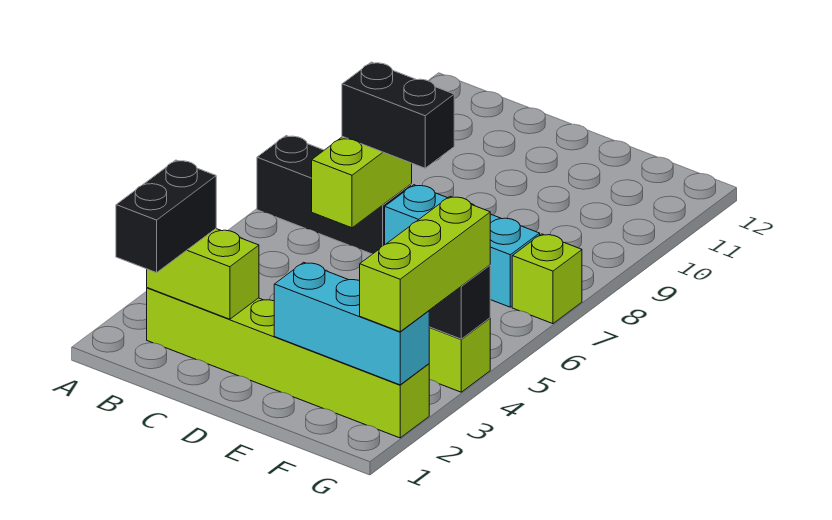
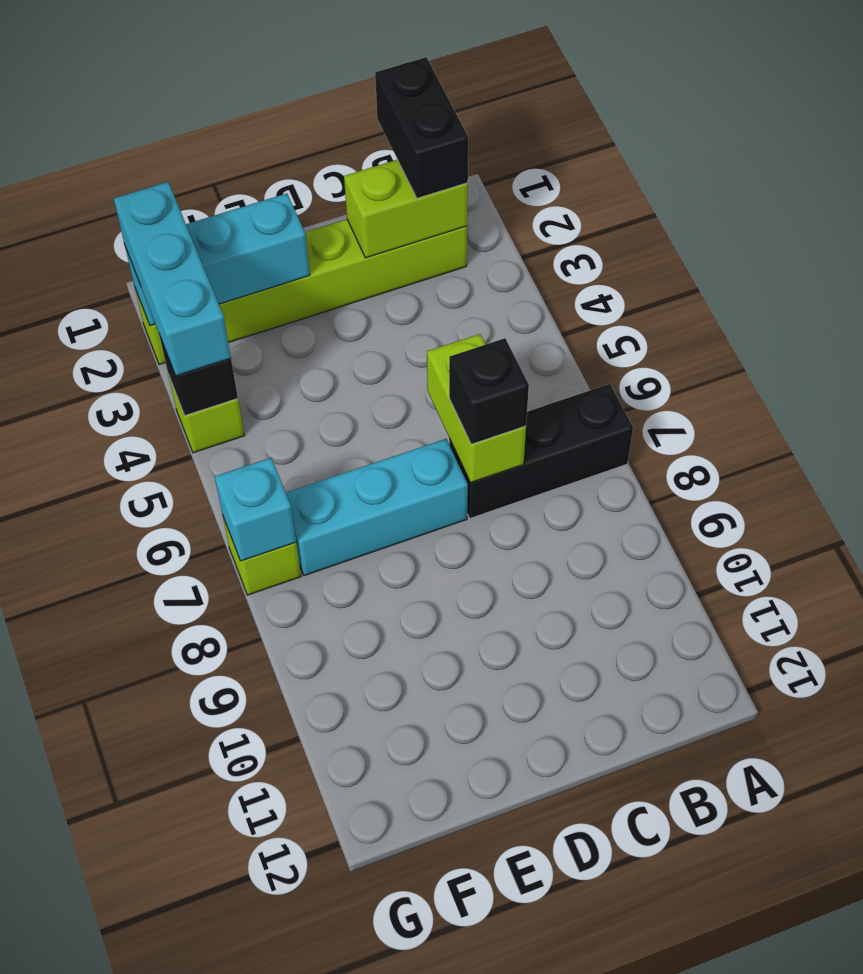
black brick C7:D7 level 3 -> black brick C7 level 3
lime brick G2:G4 level 3 -> cyan brick G2:G4 level 3
none -> cyan brick G7 level 2

